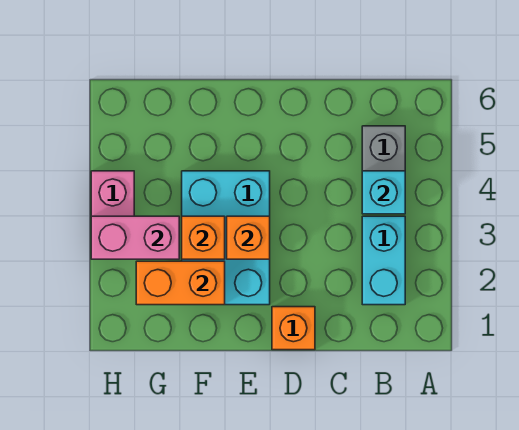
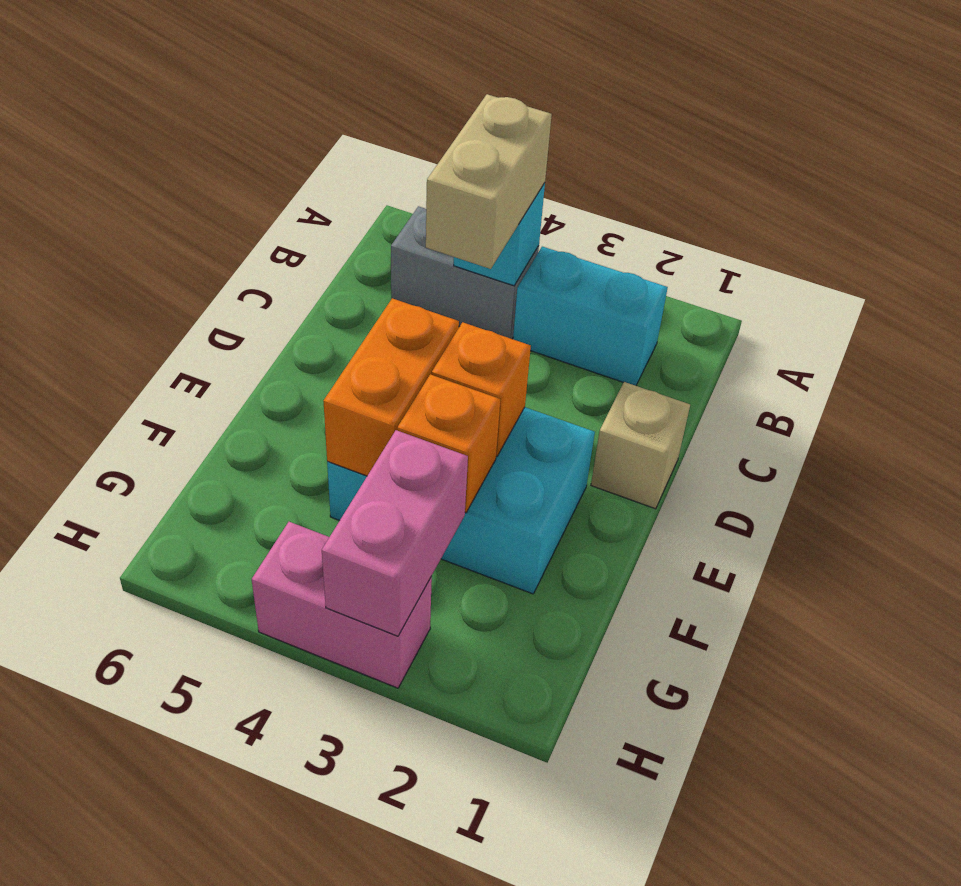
none -> tan brick B4:C4 level 3
orange brick D1 level 1 -> tan brick D1 level 1
orange brick F2:G2 level 2 -> orange brick E4:F4 level 2

